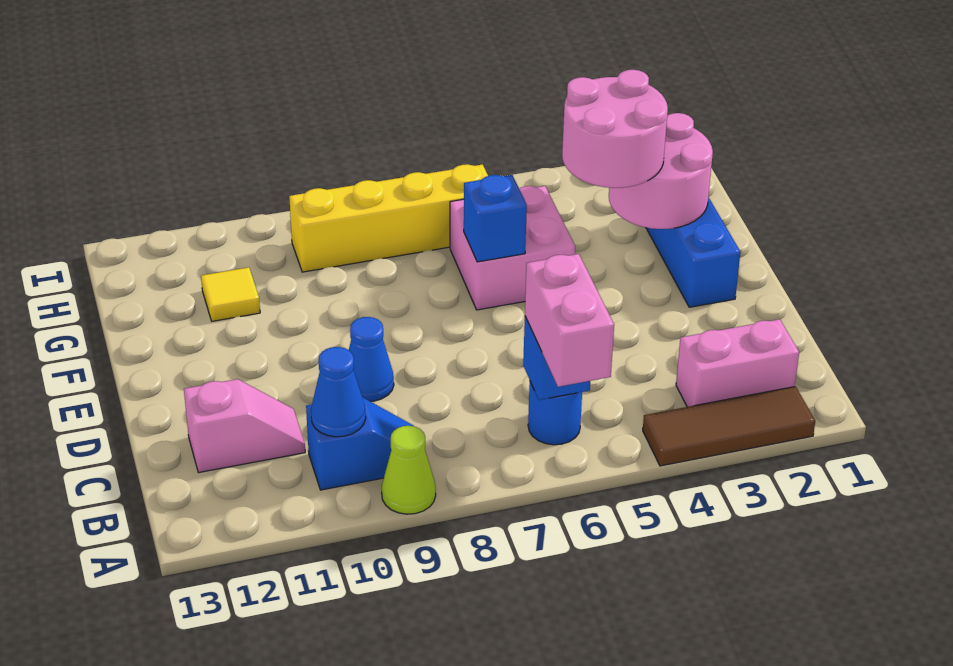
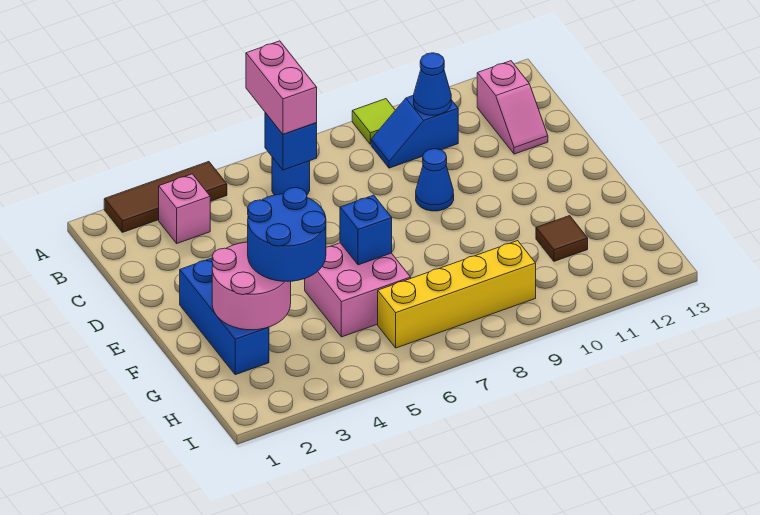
lime cone A9 level 1 -> lime tile A9 level 1
pink brick B2:B3 level 1 -> pink brick B3 level 1
pink slope C11:C12 level 1 top 12 -> pink slope B12:C12 level 1 top B
pink round brick F3:G4 level 3 -> blue round brick F3:G4 level 3
yellow tile G11 level 1 -> brown tile G11 level 1

